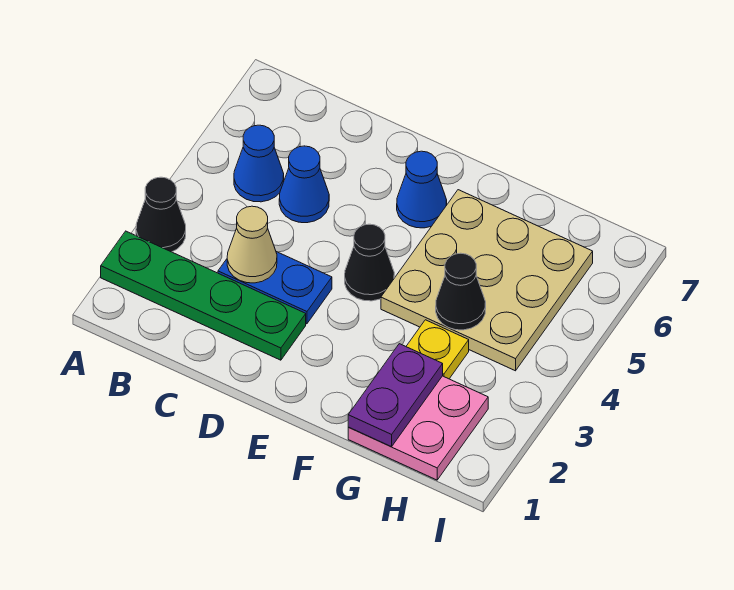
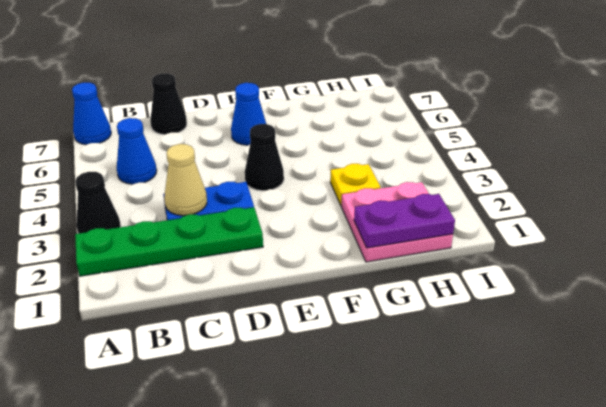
blue cone C5 level 1 -> blue cone A7 level 1
tan plate F4:H6 level 1 -> none
purple plate G1:G2 level 2 -> purple plate G1:H1 level 2
black cone G4 level 2 -> black cone C7 level 1

